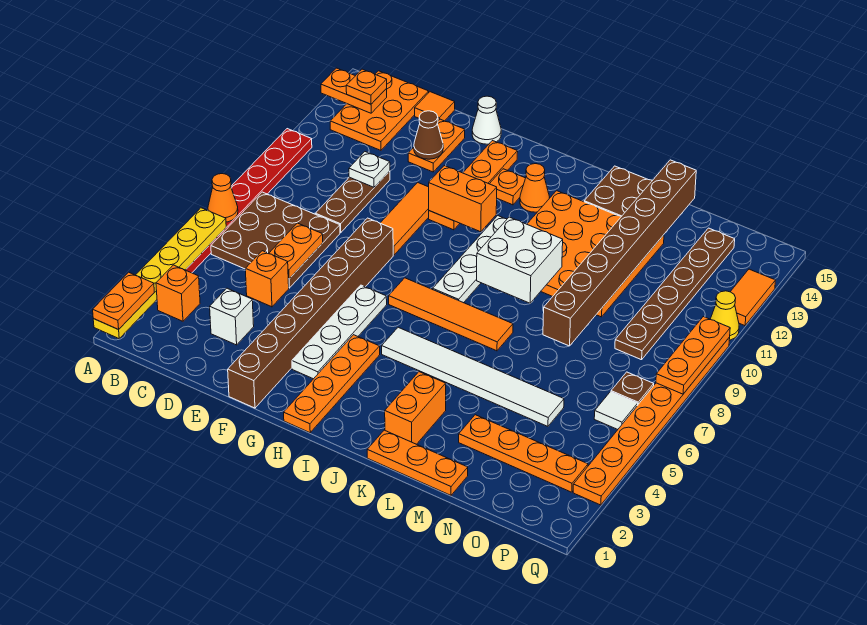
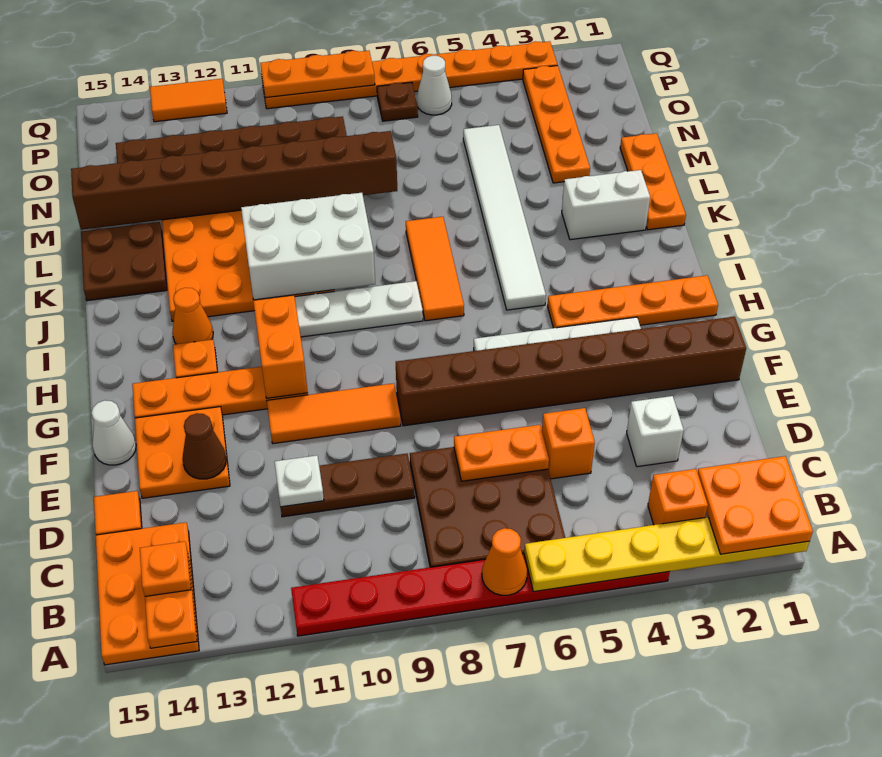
orange plate A1:A2 level 3 -> orange plate A1:B2 level 3
orange plate B13:C15 level 1 -> orange plate A14:C15 level 1
orange plate E13:E14 level 1 -> orange plate E13:F14 level 1
orange tile H7:K7 level 1 -> orange tile I7:K7 level 1
white brick J9:K10 level 2 -> white brick J9:K11 level 2
orange brick K2:K3 level 1 -> white brick K2:K3 level 1
white tile P6 level 1 -> white cone P6 level 1
yellow cone Q11 level 1 -> none

